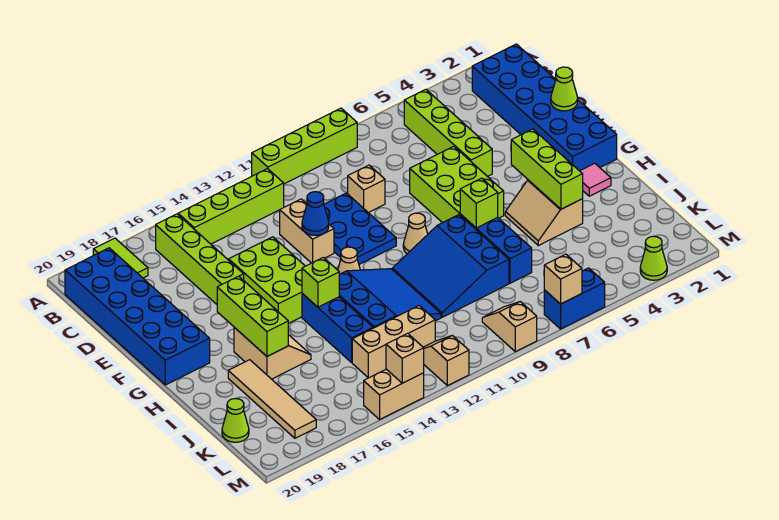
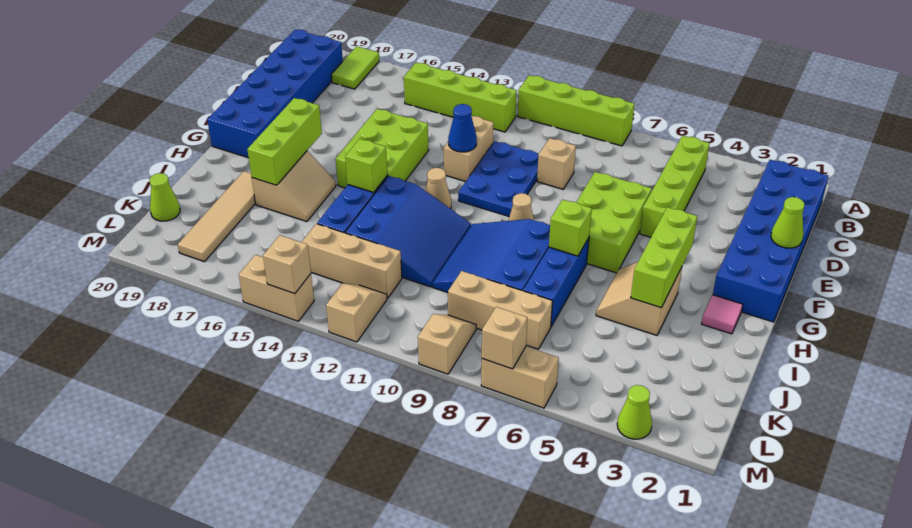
lime brick B16:E16 level 1 -> none
none -> tan brick K7:K9 level 1
blue brick M6:M7 level 1 -> tan brick M6:M7 level 1

